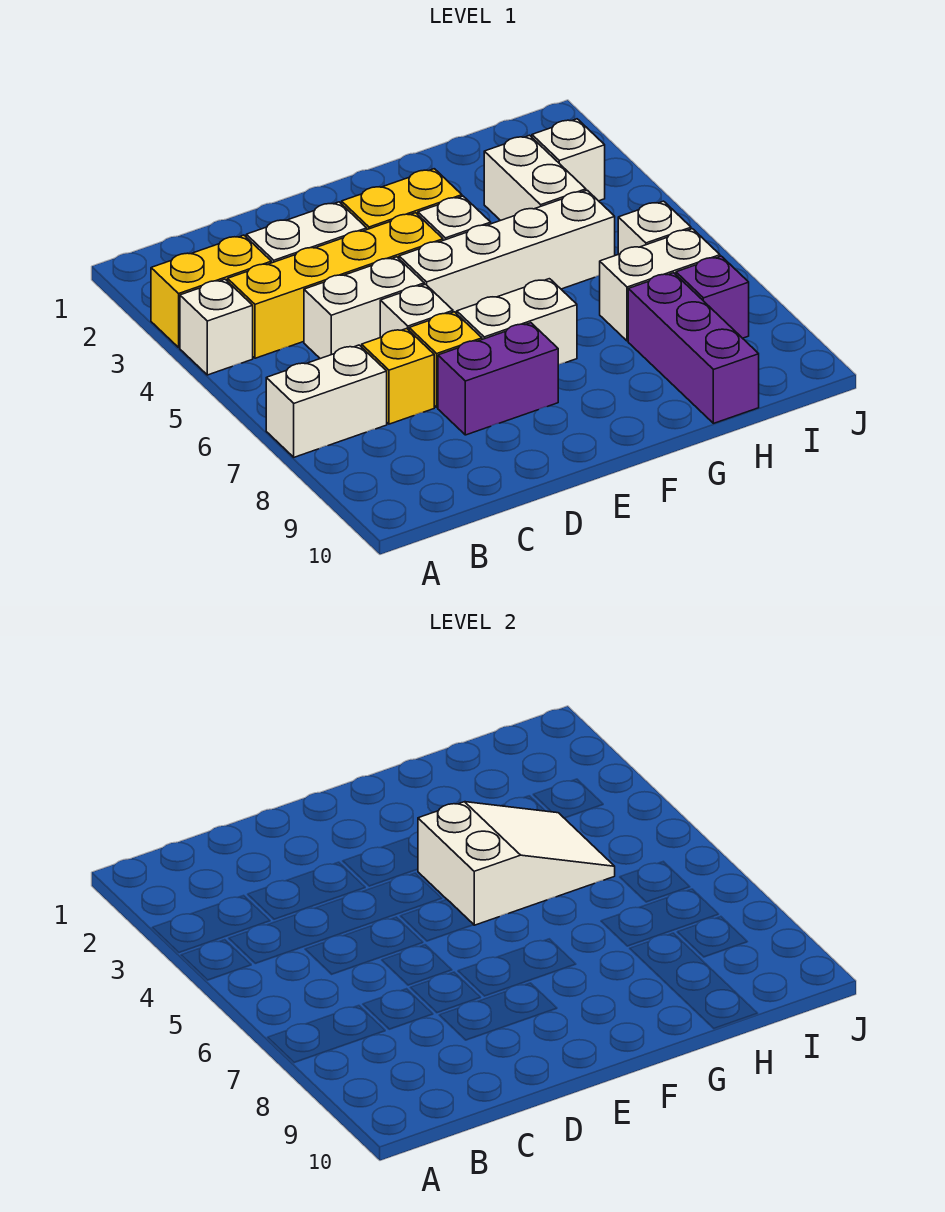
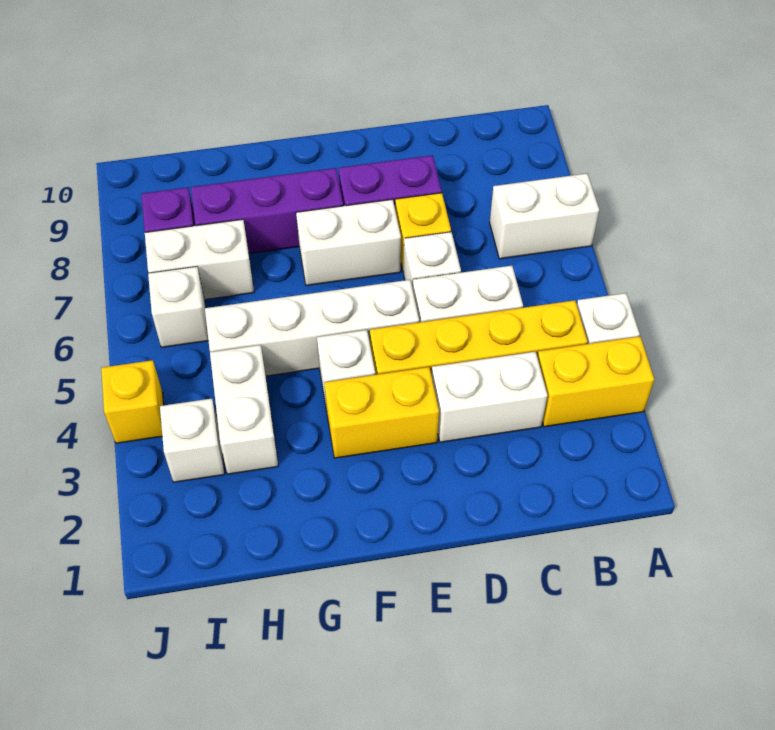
yellow brick C7 level 1 -> yellow brick J4 level 1
white slope F4:H5 level 2 top F -> none
purple brick H8:H10 level 1 -> purple brick F8:H8 level 1

